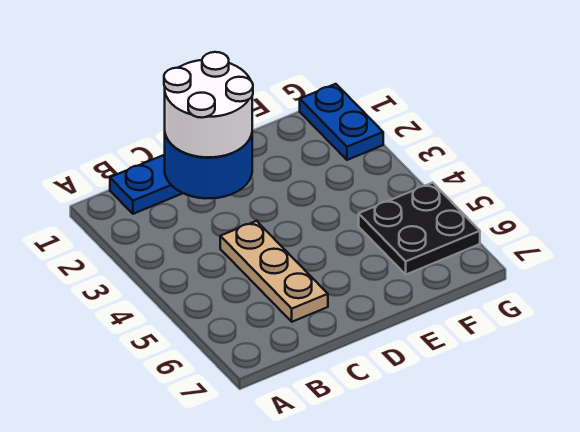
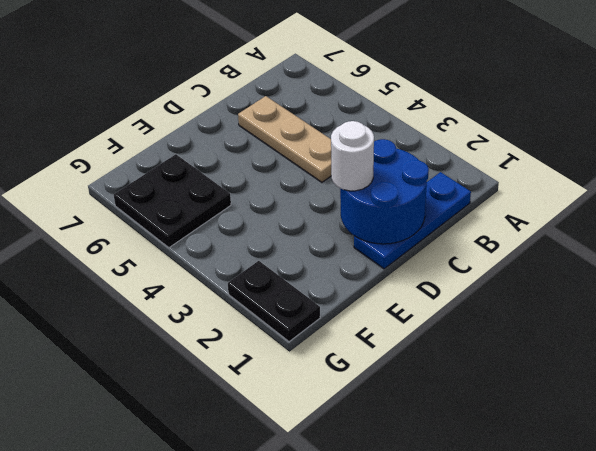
white round brick C1:D2 level 3 -> white round brick D2 level 3
blue plate G1:G2 level 1 -> black plate G1:G2 level 1

